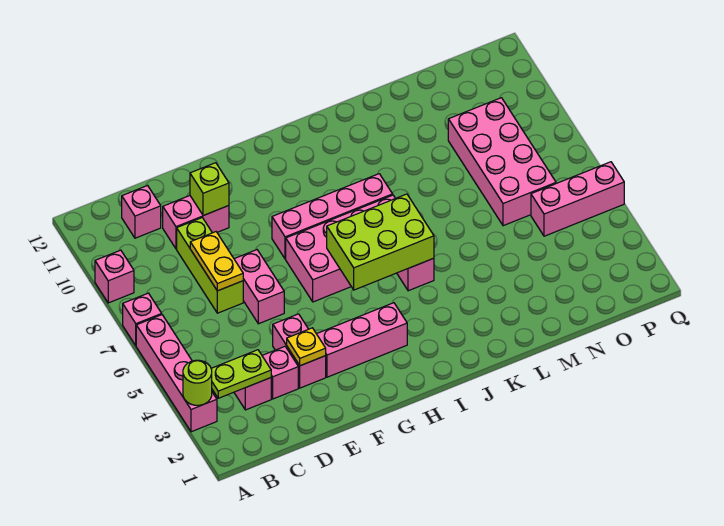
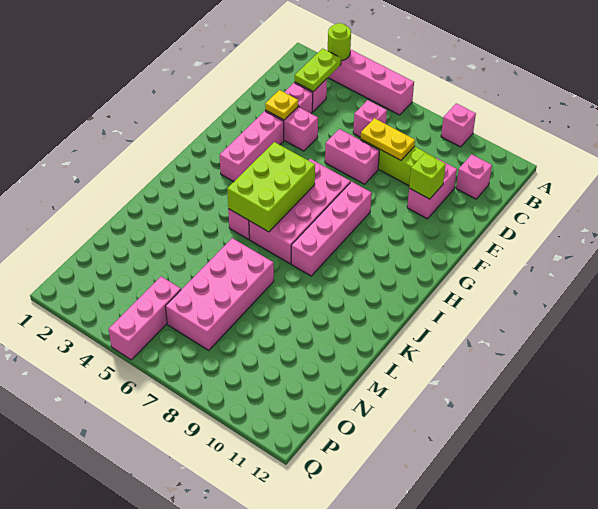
pink brick A7 level 1 -> pink brick C6 level 1
pink brick N6:O9 level 1 -> pink brick L6:O7 level 1

